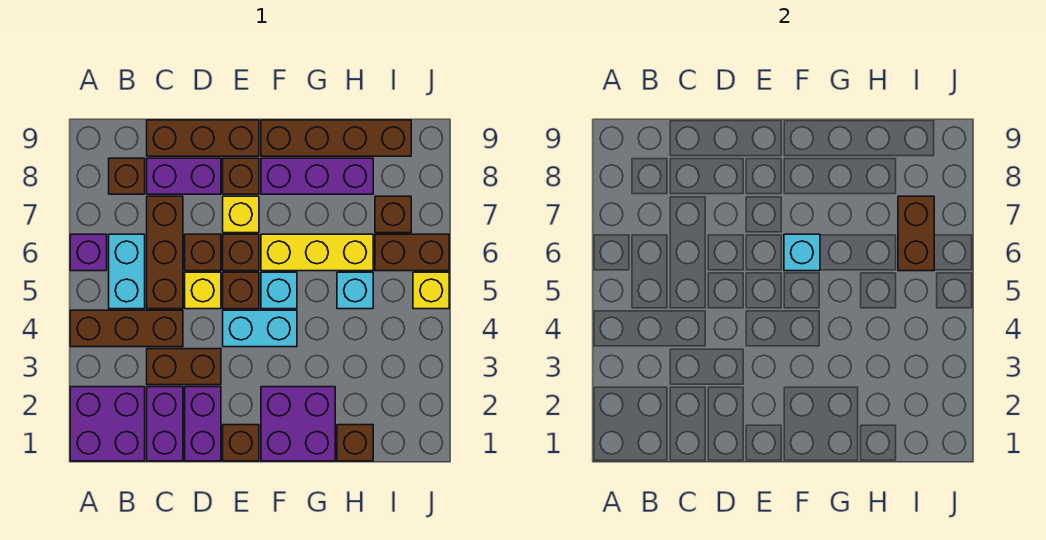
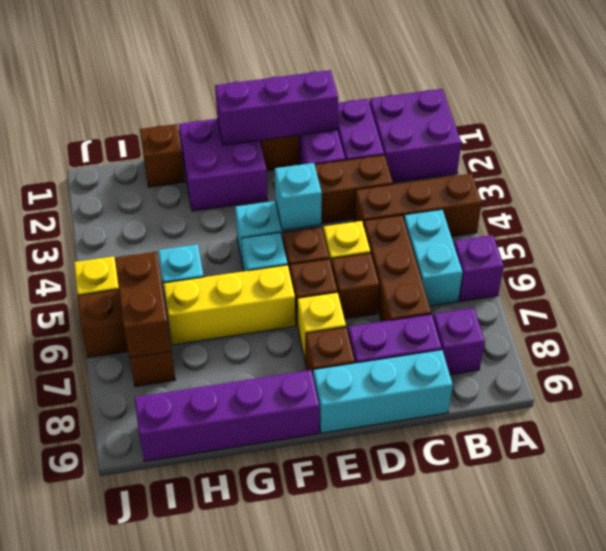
brown brick B8 level 1 -> purple brick B8 level 1
brown brick C9:E9 level 1 -> cyan brick C9:E9 level 1
cyan brick F6 level 2 -> cyan brick E4 level 2
purple brick F8:H8 level 1 -> purple brick D1:F1 level 2
brown brick F9:I9 level 1 -> purple brick F9:I9 level 1

